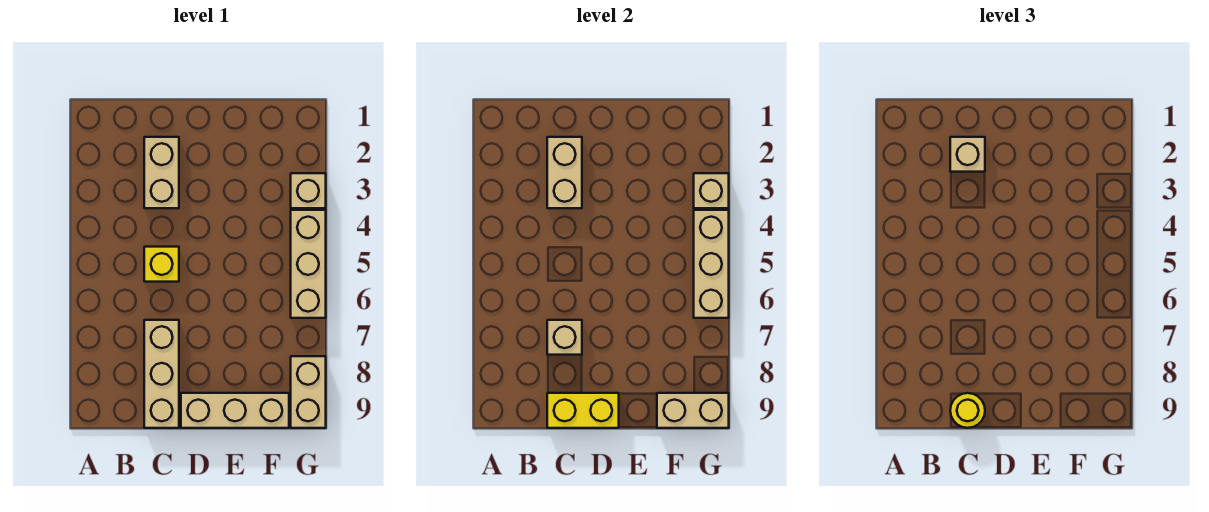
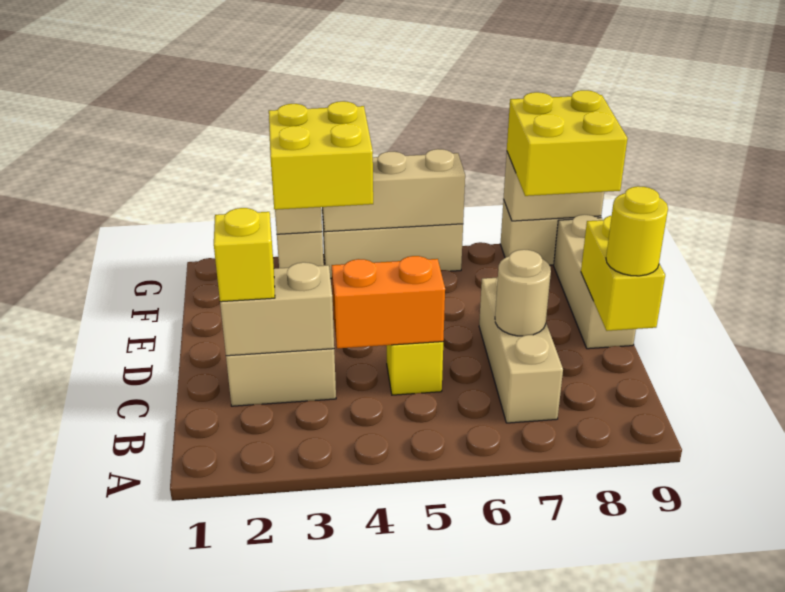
tan brick C2 level 3 -> yellow brick C2 level 3
none -> orange brick C4:C5 level 2
tan brick C7:C9 level 1 -> tan brick B7:D7 level 1
tan brick C7 level 2 -> tan round brick C7 level 2
none -> yellow brick F3:G4 level 3
none -> yellow brick F8:G9 level 3
tan brick F9:G9 level 2 -> tan brick G8:G9 level 2

